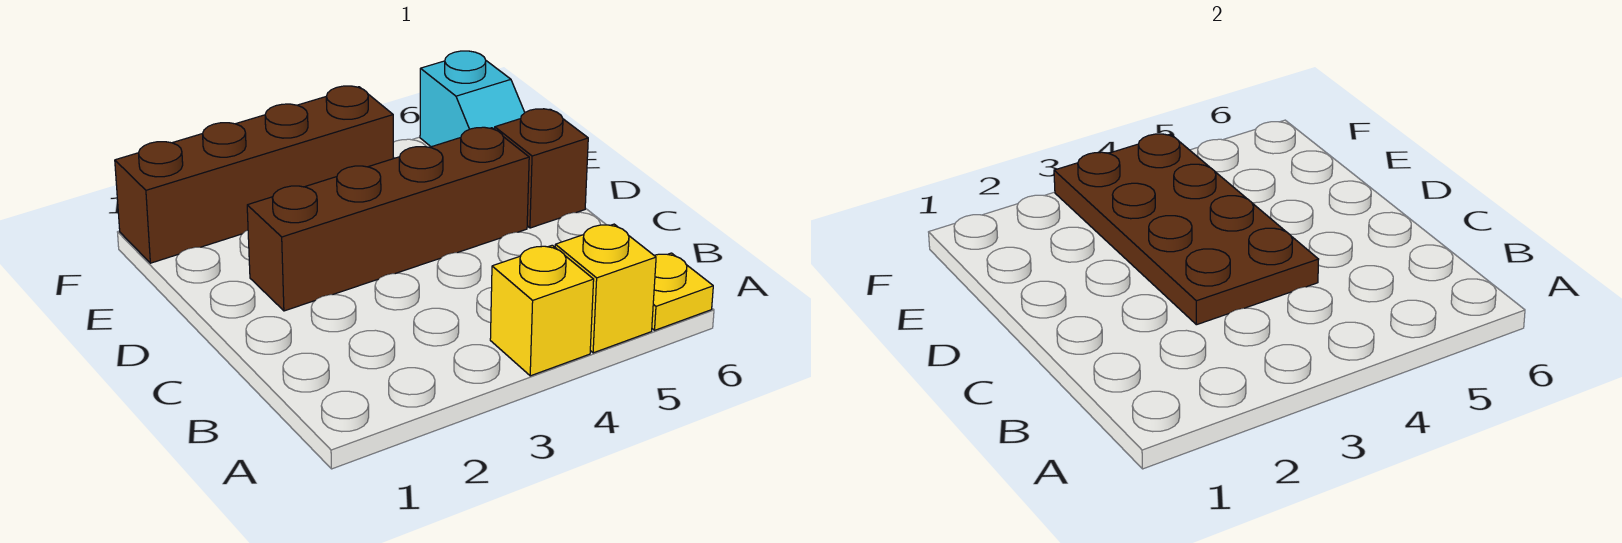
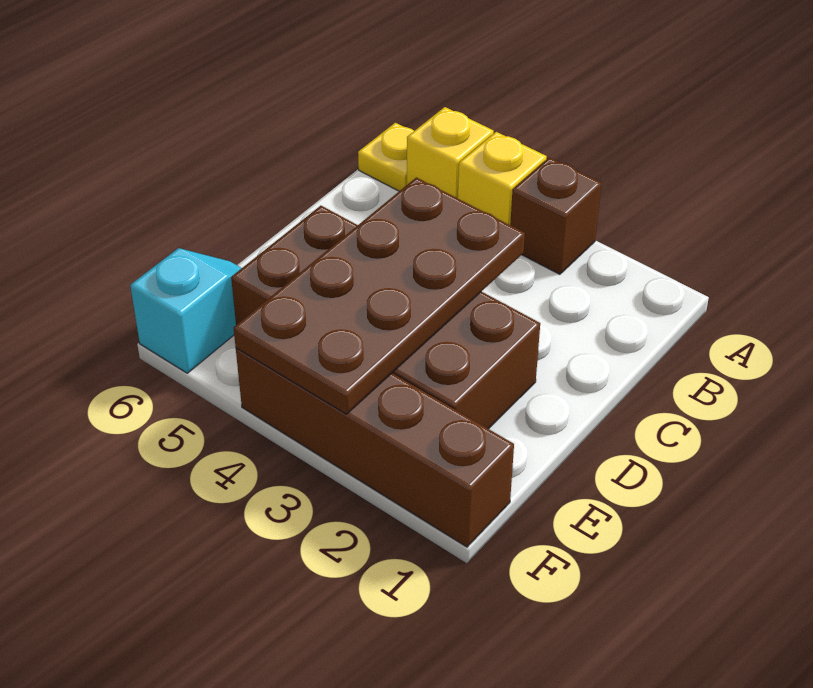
brown brick D2:D5 level 1 -> brown brick D2:E5 level 1
brown brick D6 level 1 -> brown brick A3 level 1

